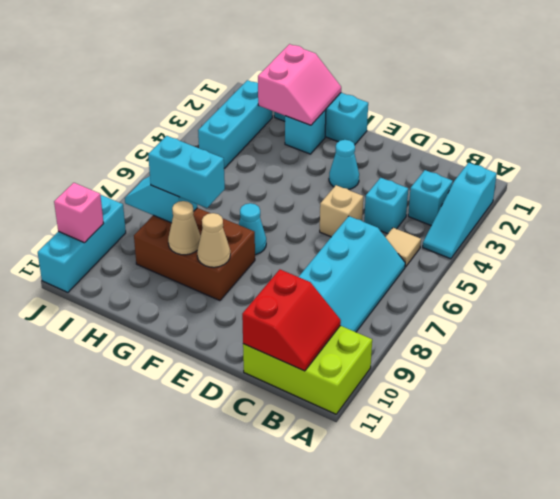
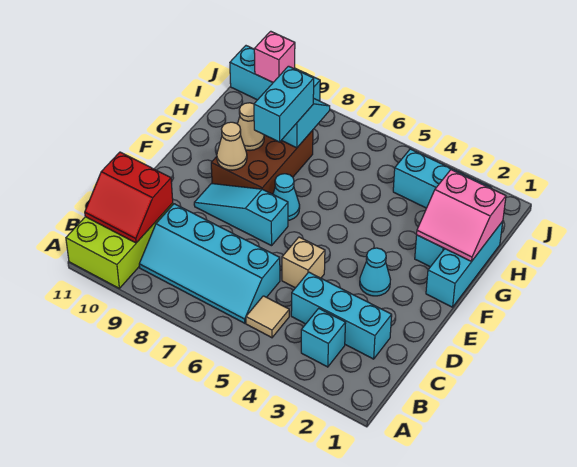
cyan slope A2:A4 level 1 top 2 -> cyan slope E7:E9 level 1 top 7
cyan brick C4 level 1 -> cyan brick C2:C4 level 1

